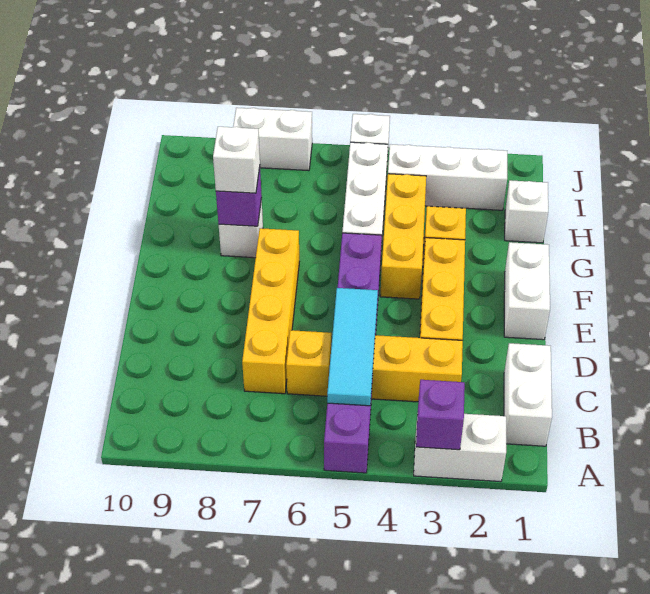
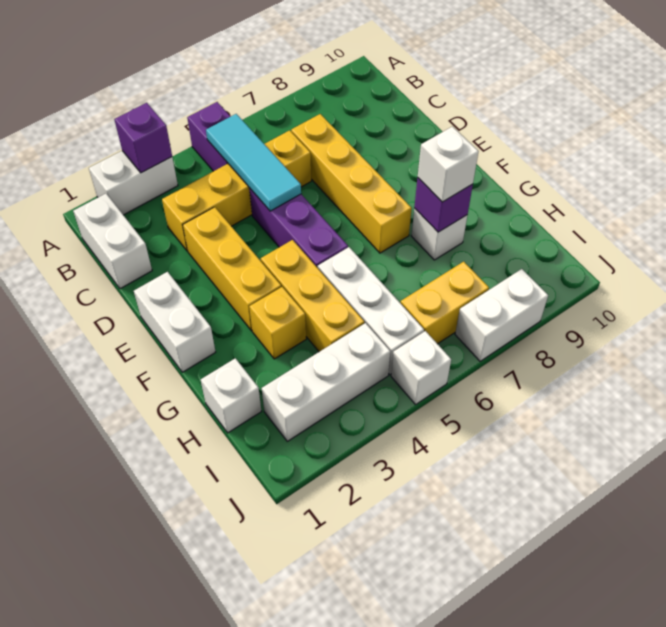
none -> yellow brick I6:I7 level 1

